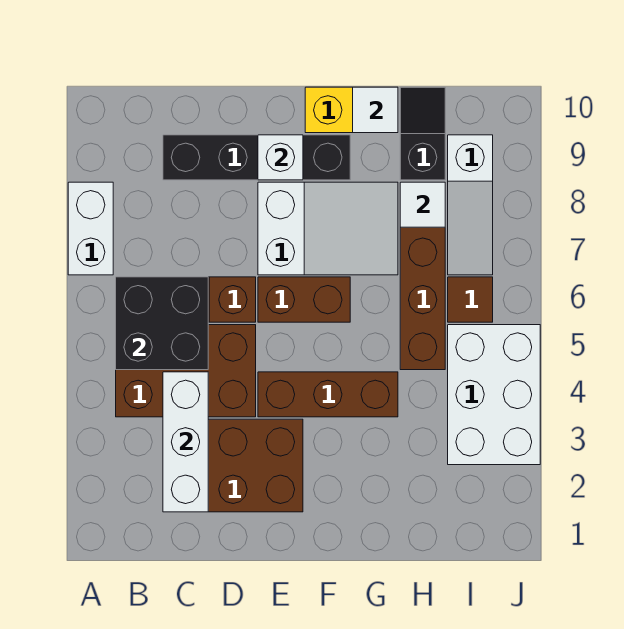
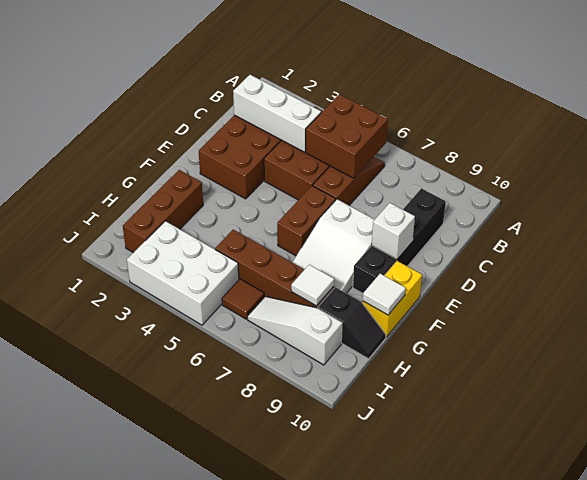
white brick A7:A8 level 1 -> none
black brick B5:C6 level 2 -> brown brick B5:C6 level 2
brown brick E4:G4 level 1 -> brown brick G2:I2 level 1

